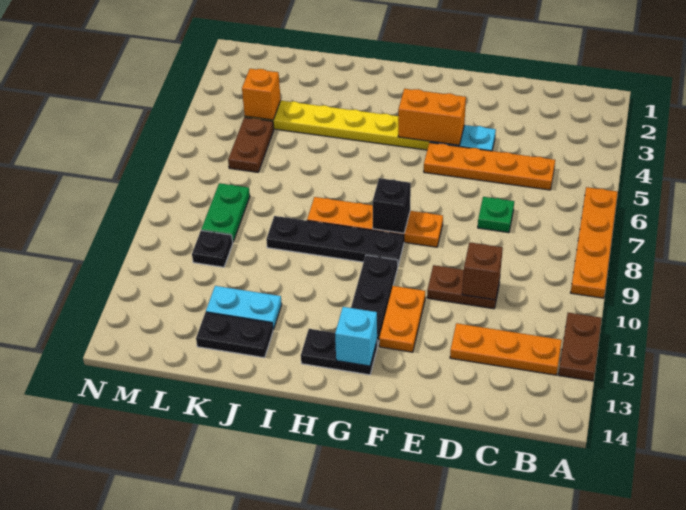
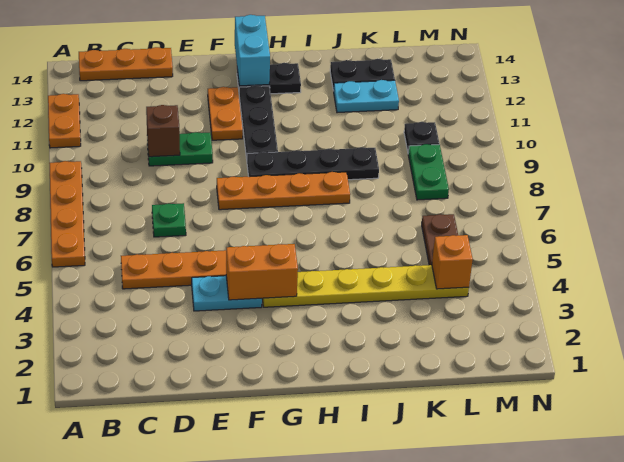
brown plate A11:A12 level 1 -> orange plate A11:A12 level 1
orange plate B12:D12 level 1 -> orange plate B14:D14 level 1
brown plate D10:E10 level 1 -> green plate D10:E10 level 1
black brick G8 level 2 -> none
cyan brick G13 level 2 -> cyan brick G13:G14 level 2

